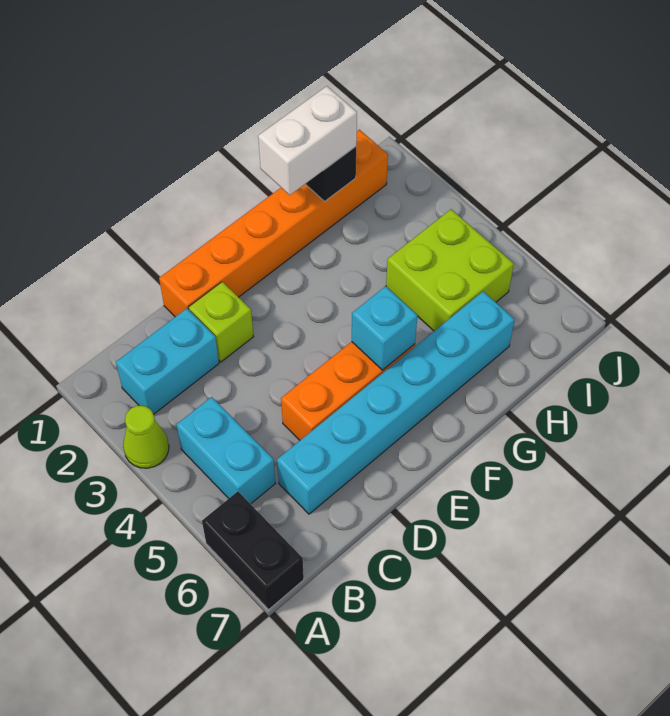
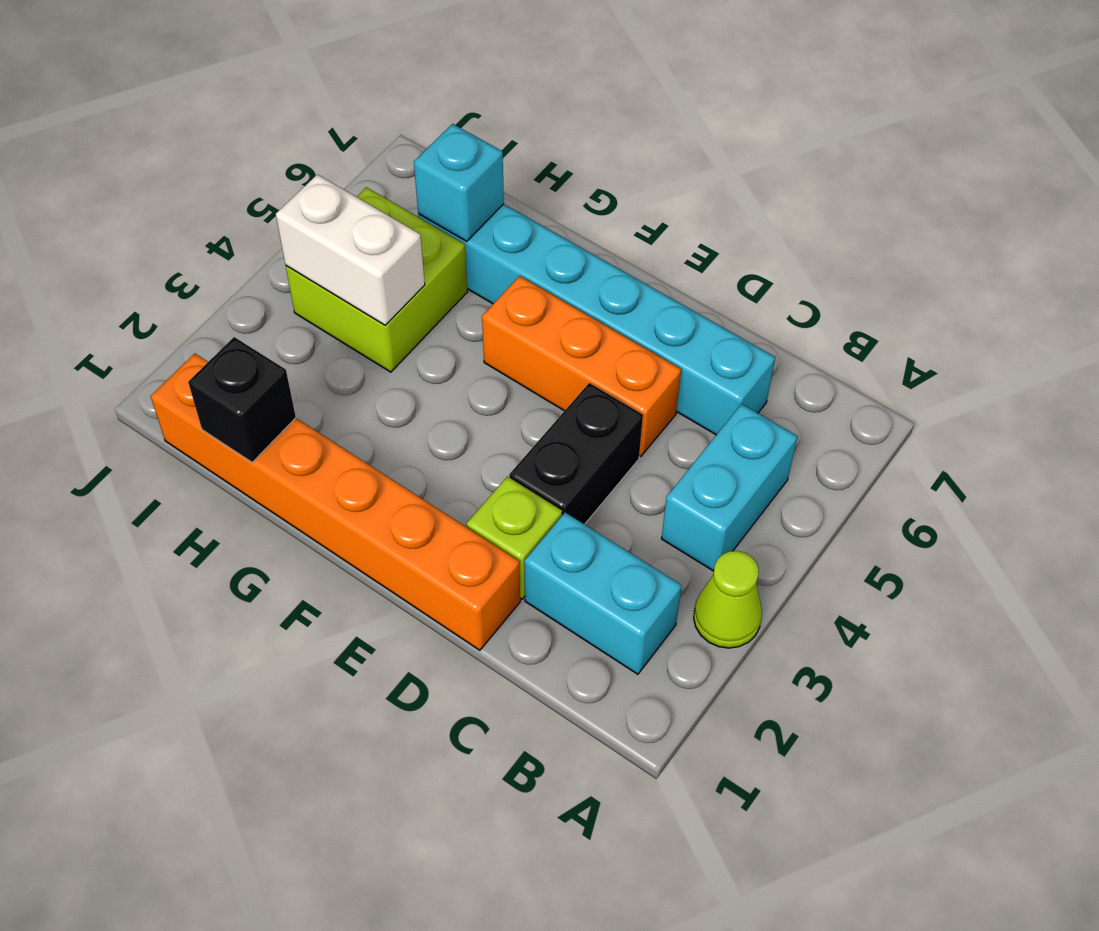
black brick A6:A7 level 1 -> black brick D3:D4 level 1
cyan brick F5 level 2 -> cyan brick H6 level 2
white brick G1:H1 level 3 -> white brick H4:I4 level 2

